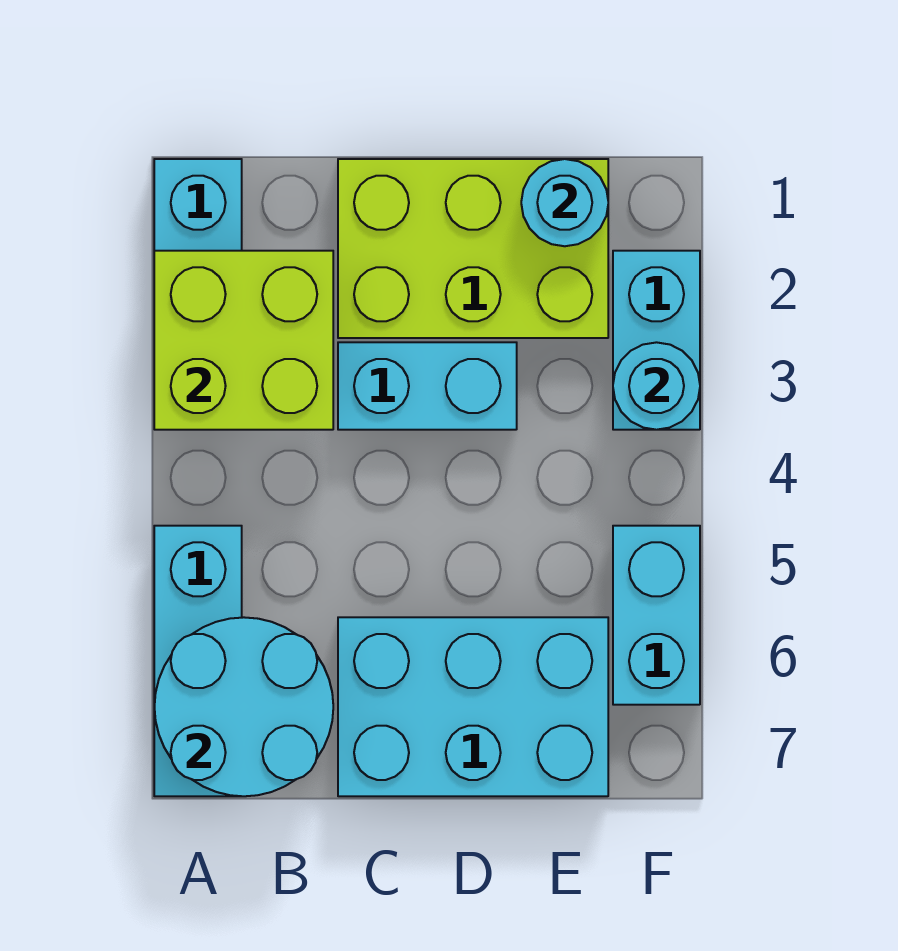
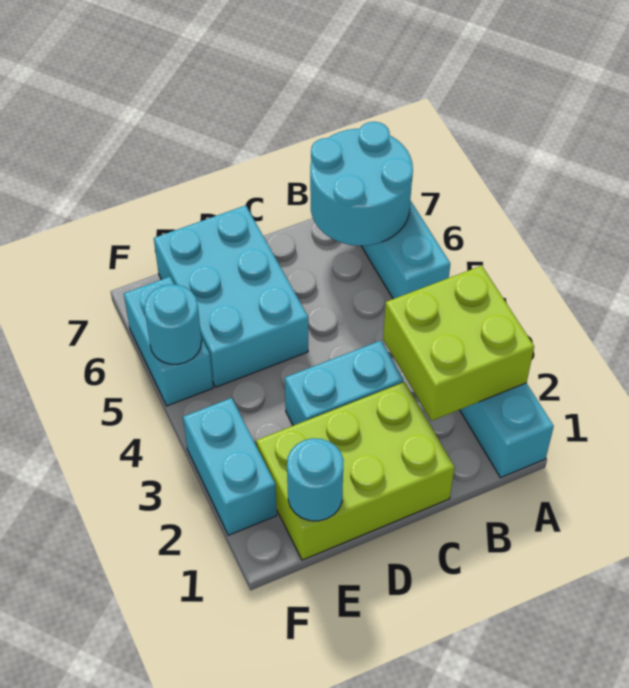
cyan brick C6:E7 level 1 -> cyan brick D5:E7 level 1
cyan round brick F3 level 2 -> cyan round brick F5 level 2

